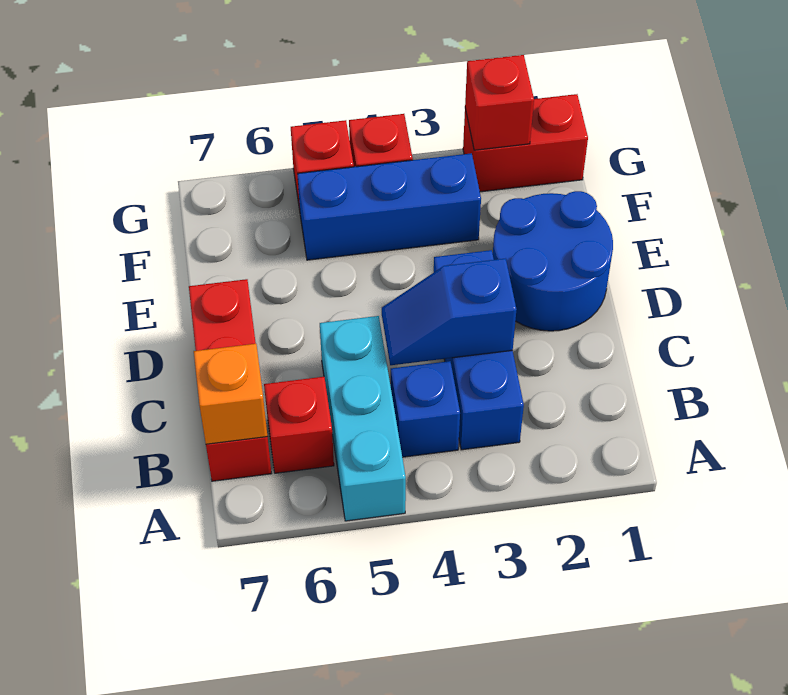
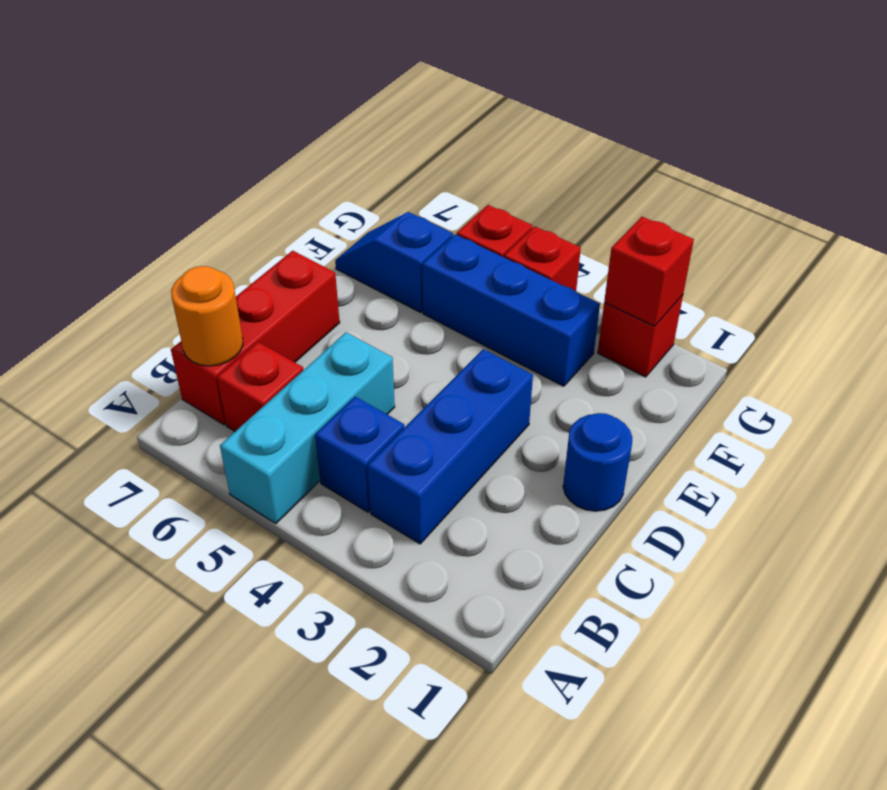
orange brick B7 level 2 -> orange round brick B7 level 2
blue slope C3:C4 level 2 top 3 -> blue slope F6:F7 level 1 top 6
blue round brick D1:E2 level 1 -> blue round brick D1 level 1
red brick G1:G2 level 1 -> red brick G2 level 1

